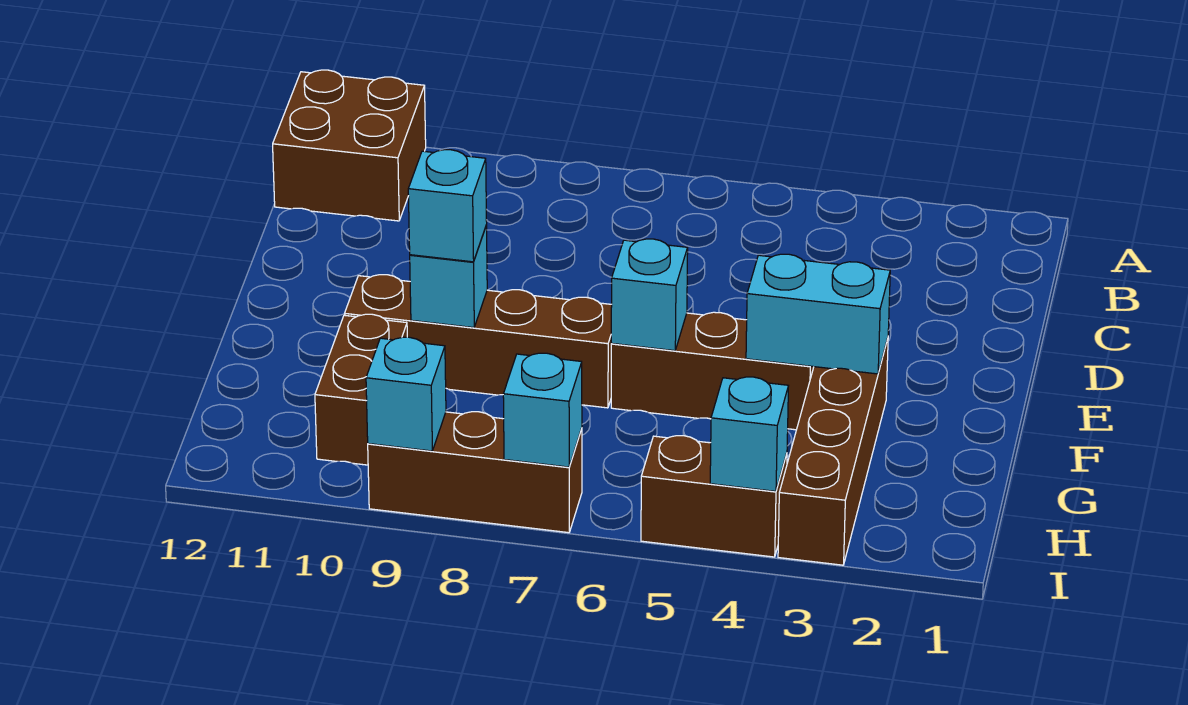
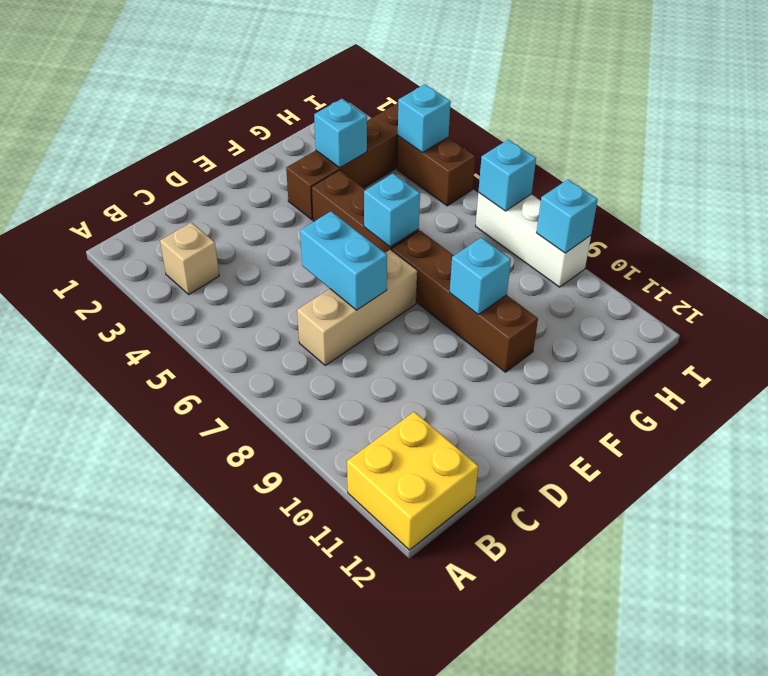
brown brick A11:B12 level 1 -> yellow brick A11:B12 level 1
none -> tan brick B3 level 1
none -> tan brick C7:E7 level 1
cyan brick F3:F4 level 2 -> cyan brick D6:D7 level 2
cyan brick F9 level 3 -> cyan brick G3 level 2
brown brick G10:H10 level 1 -> none
brown brick I7:I9 level 1 -> white brick I7:I9 level 1

